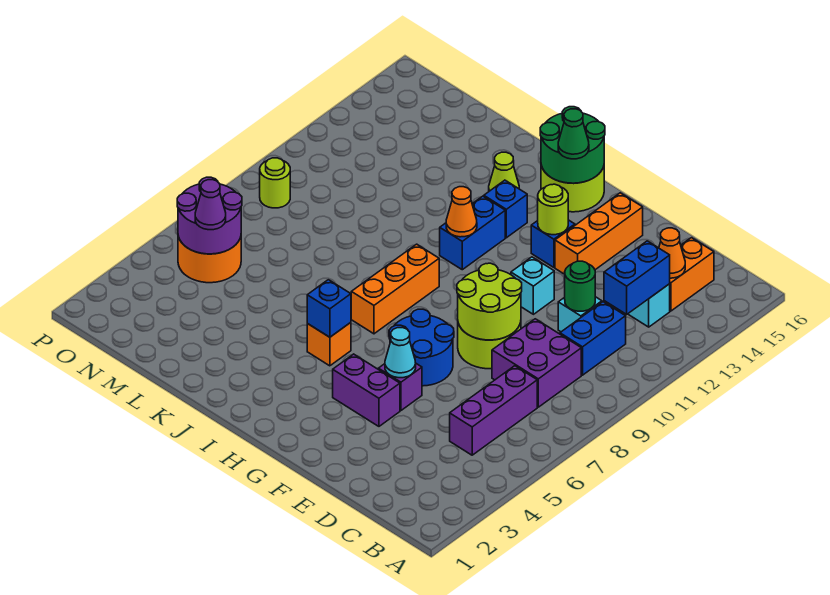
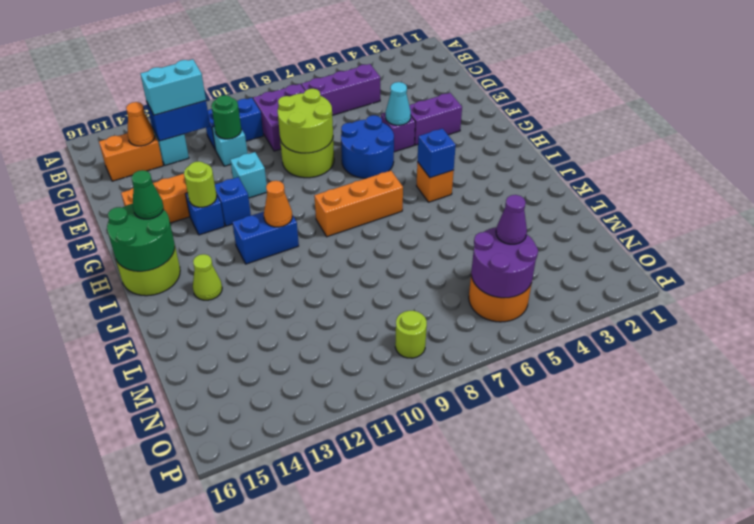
none -> cyan brick C12:C13 level 3
purple brick F4:G4 level 1 -> purple brick F3:F4 level 1
blue brick I13 level 1 -> blue brick G12 level 1

